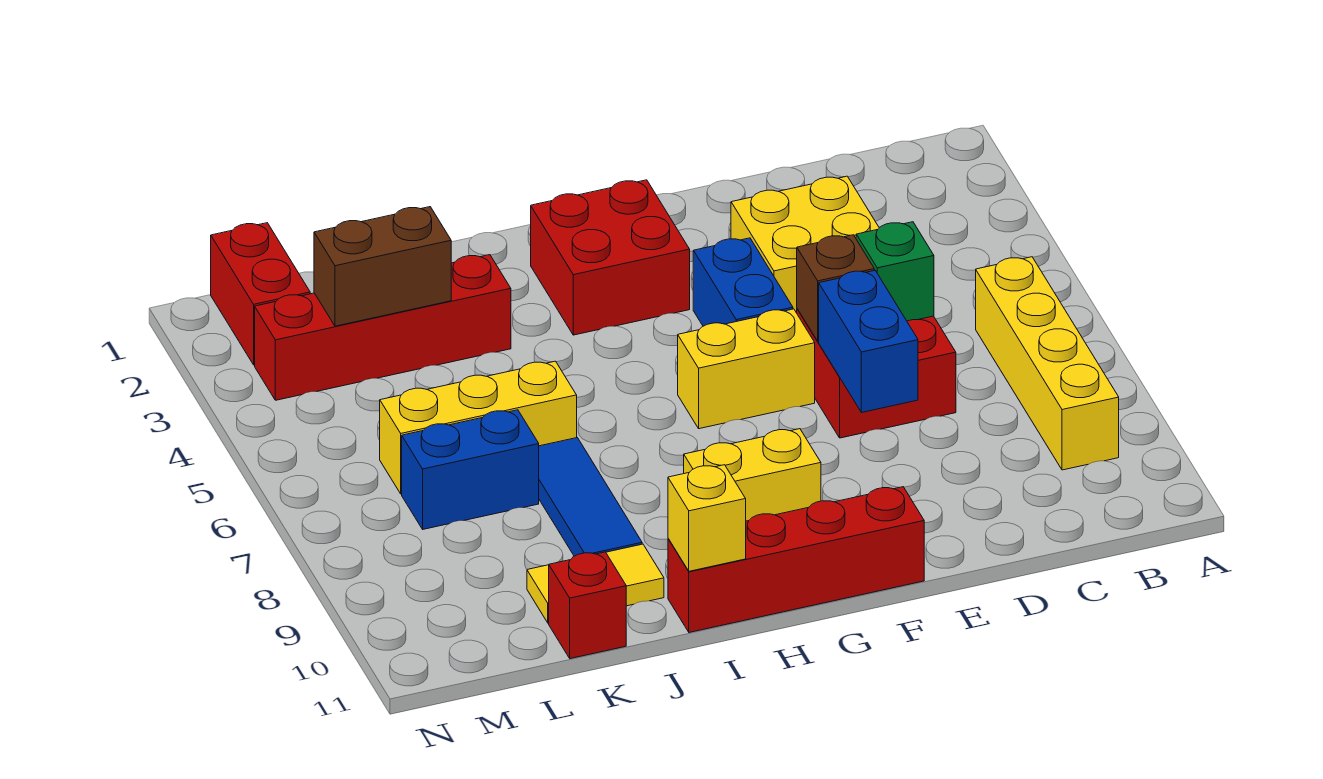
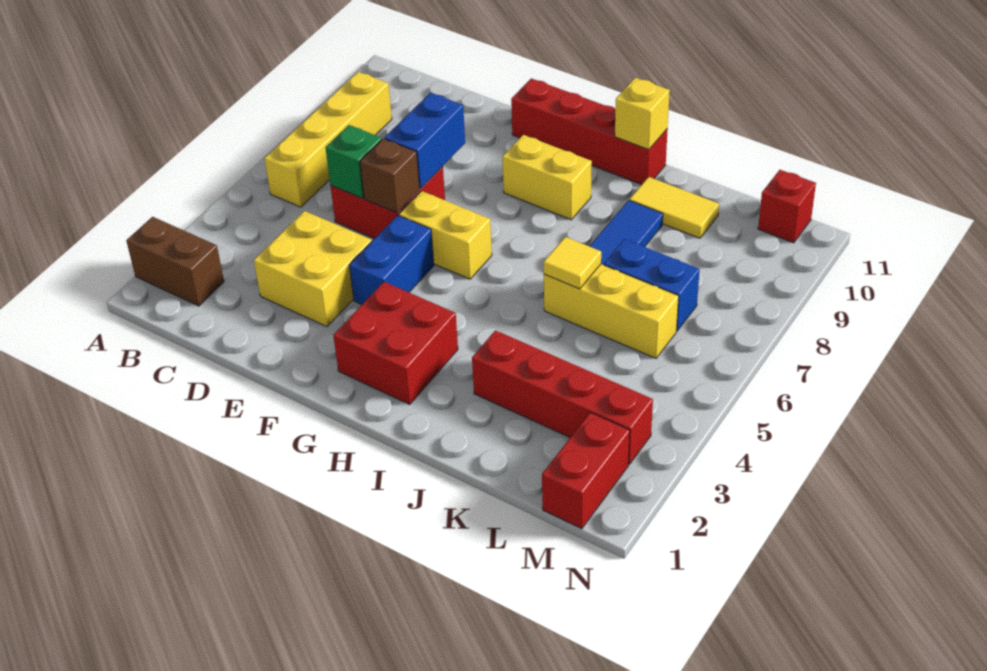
none -> yellow tile J6 level 2
brown brick K3:L3 level 2 -> brown brick A2:B2 level 1
red brick K11 level 1 -> red brick M11 level 1

